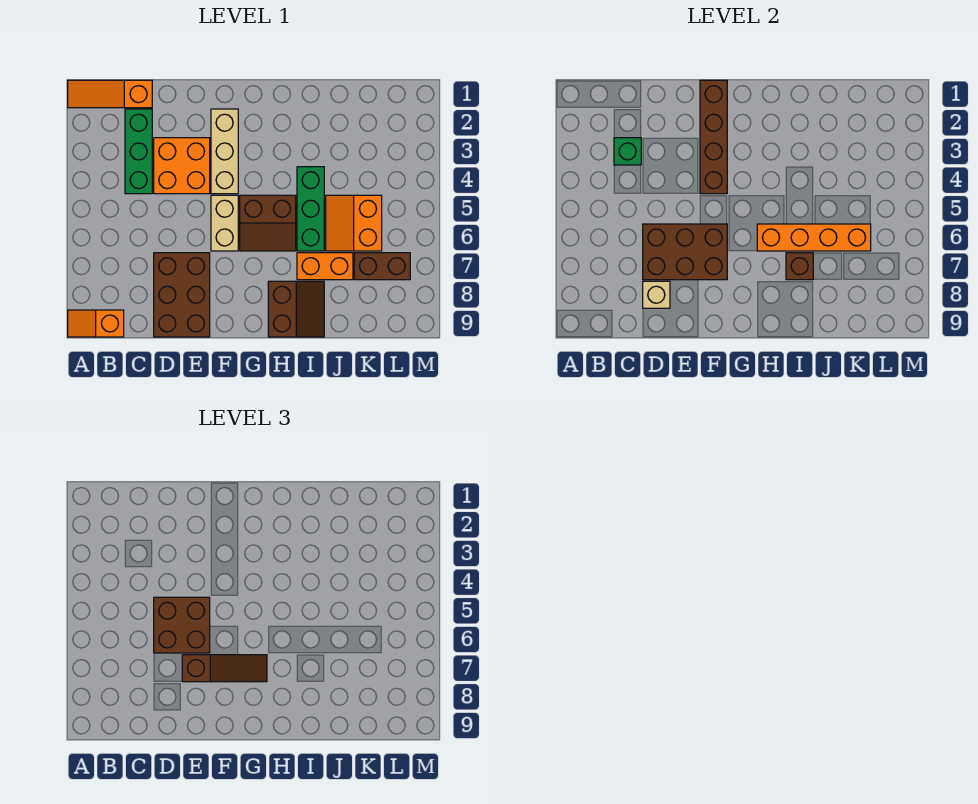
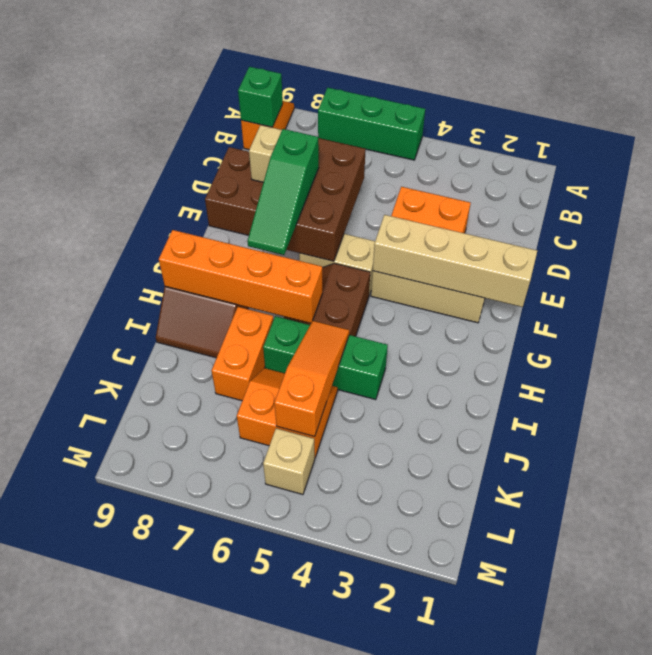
orange slope A1:C1 level 1 top C -> orange slope I5:K5 level 2 top K
green brick C2:C4 level 1 -> green brick A5:A7 level 1
green brick C3 level 2 -> green brick B9 level 2
brown brick D5:E6 level 3 -> none
brown slope E7:G7 level 3 top E -> green slope E7:G7 level 3 top E
brown brick F1:F4 level 2 -> tan brick F1:F4 level 2
orange brick H6:K6 level 2 -> orange brick H6:H9 level 2
brown brick I7 level 2 -> none
brown brick K7:L7 level 1 -> none
none -> tan brick L5 level 1

